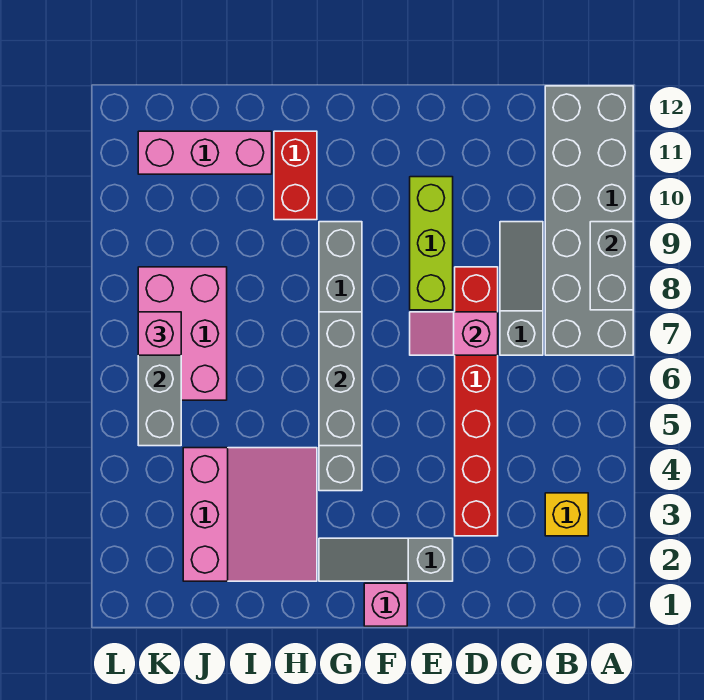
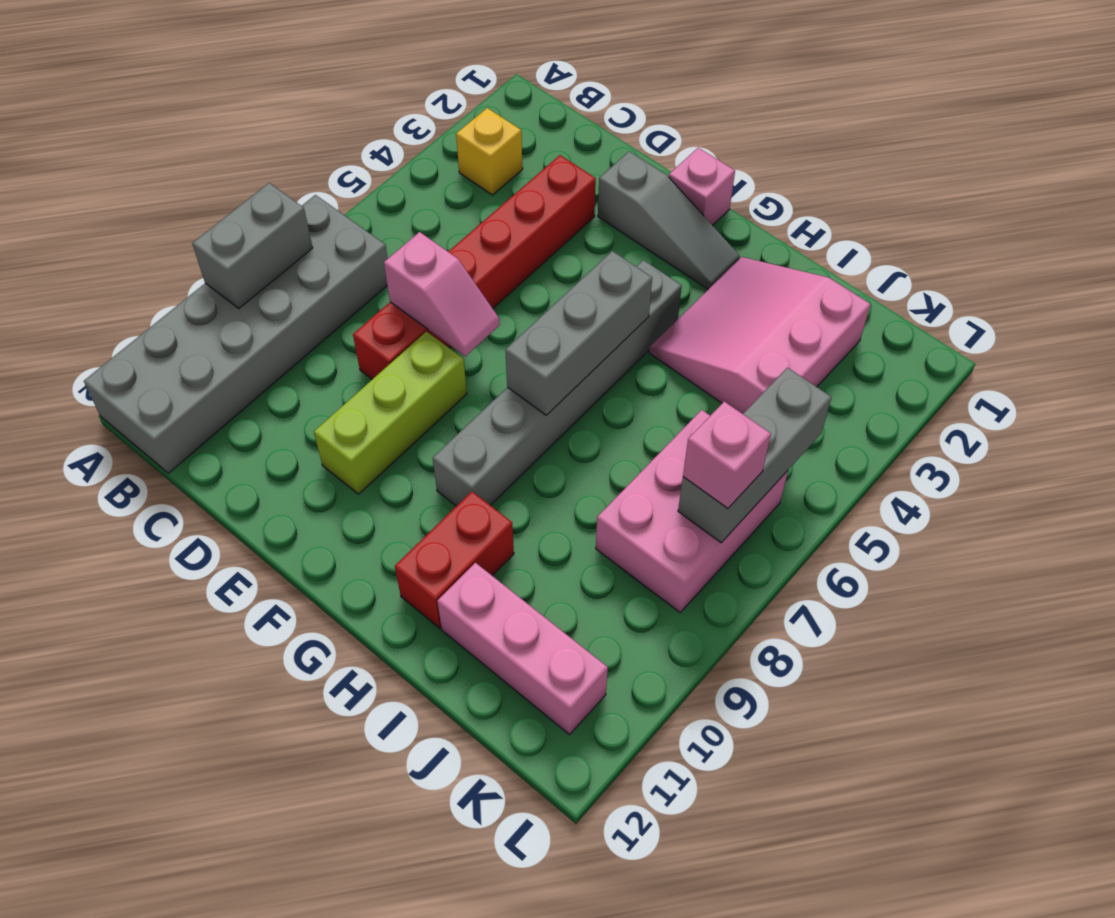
grey slope C7:C9 level 1 top 7 -> none

